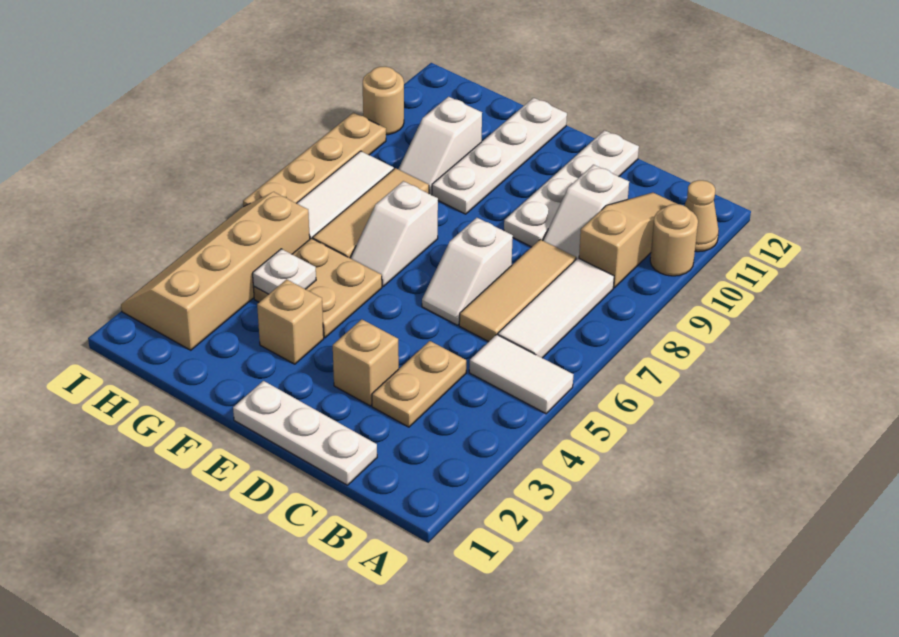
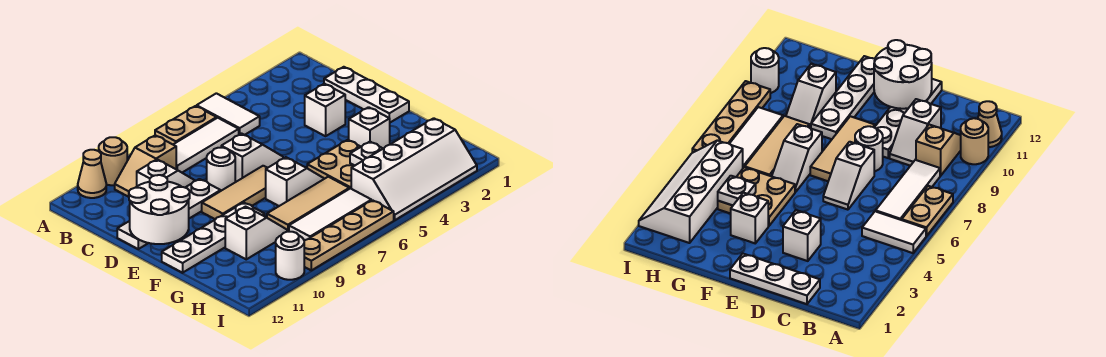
tan slope B9:B11 level 1 top 9 -> tan slope B9:B10 level 1 top 9
tan plate C3:C4 level 1 -> tan plate A6:A7 level 1
tan tile C6:C8 level 1 -> tan tile E7:E9 level 1
tan brick D3 level 1 -> white brick D3 level 1
none -> white round brick D8 level 1
none -> white round brick D11:E12 level 2
tan brick F3 level 1 -> white brick F3 level 1
tan slope H2:I5 level 1 top H -> white slope H2:I5 level 1 top H
tan round brick I10 level 1 -> white round brick I10 level 1

